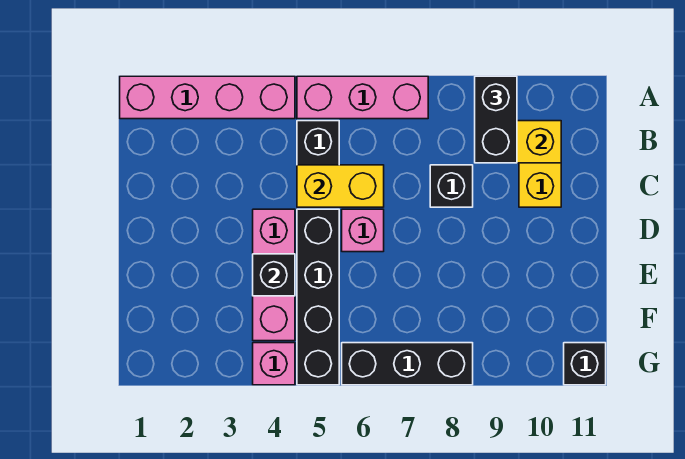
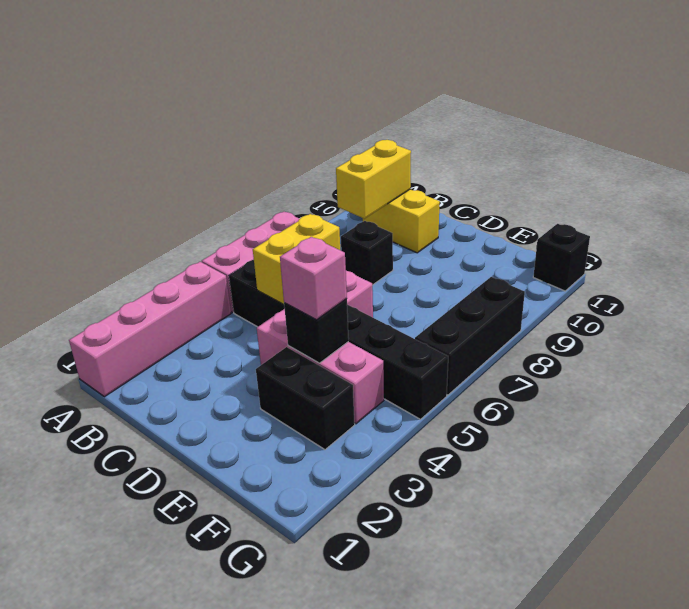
black brick A9:B9 level 3 -> black brick E3:F3 level 1
pink brick G4 level 1 -> pink brick E4 level 3

